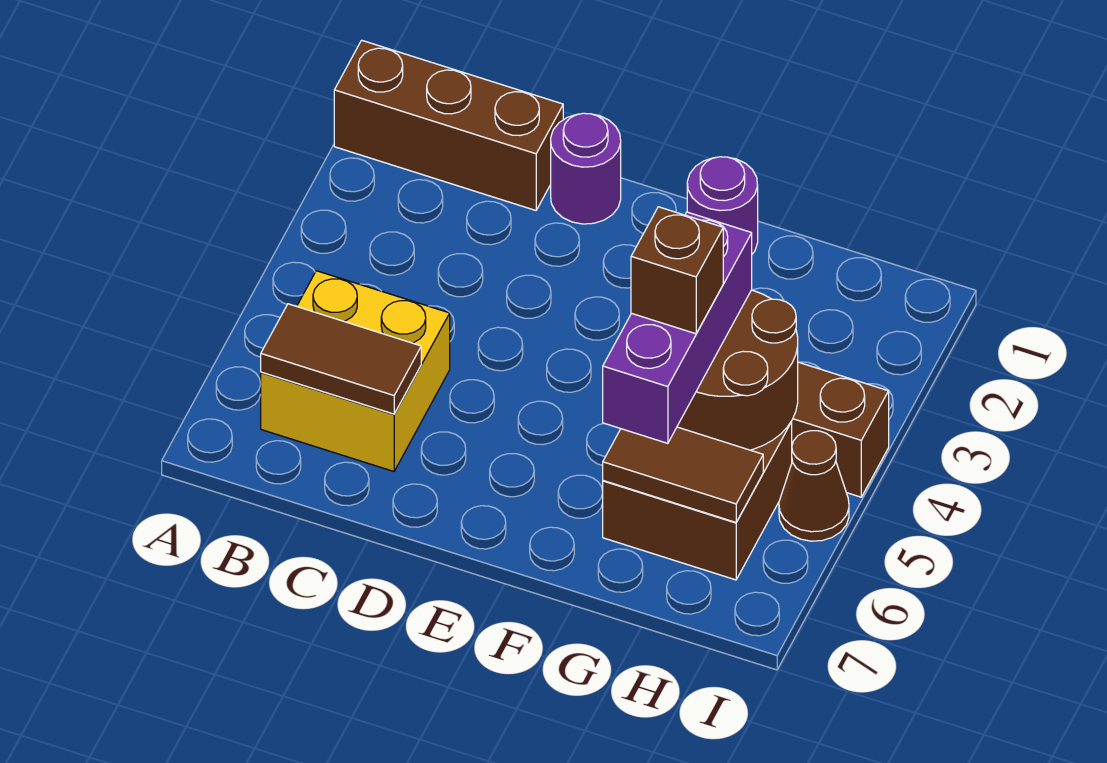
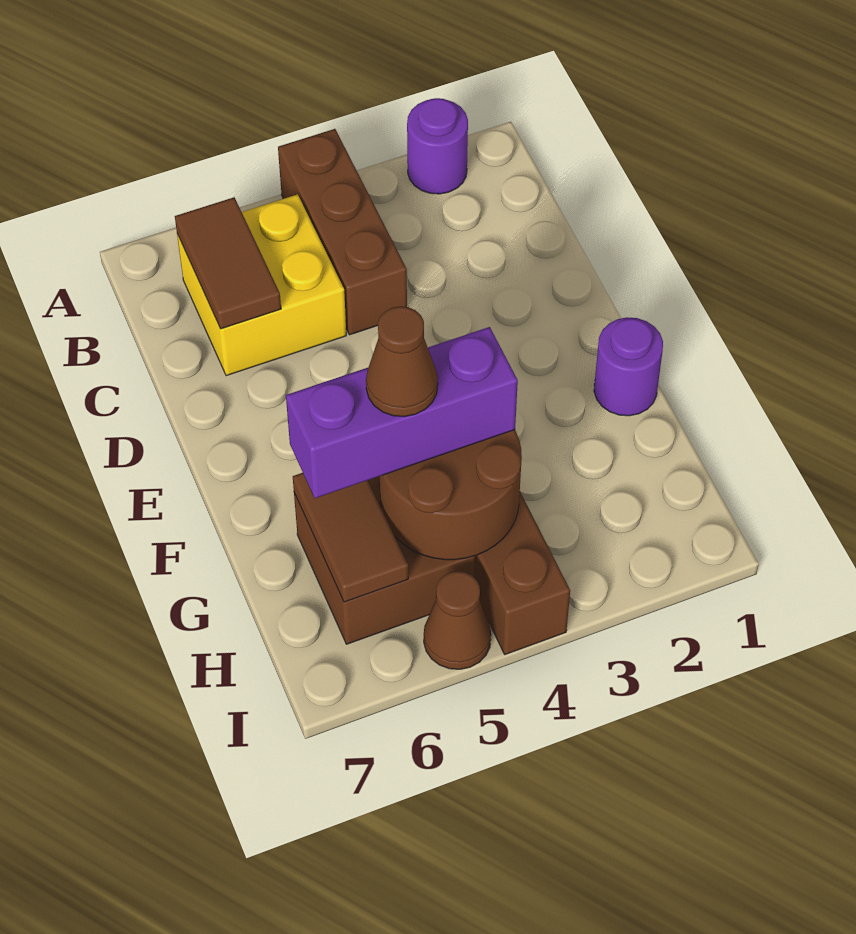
brown brick A1:C1 level 1 -> brown brick A4:C4 level 1
purple round brick D1 level 1 -> purple round brick A2 level 1
brown brick G5 level 4 -> brown cone G5 level 4

